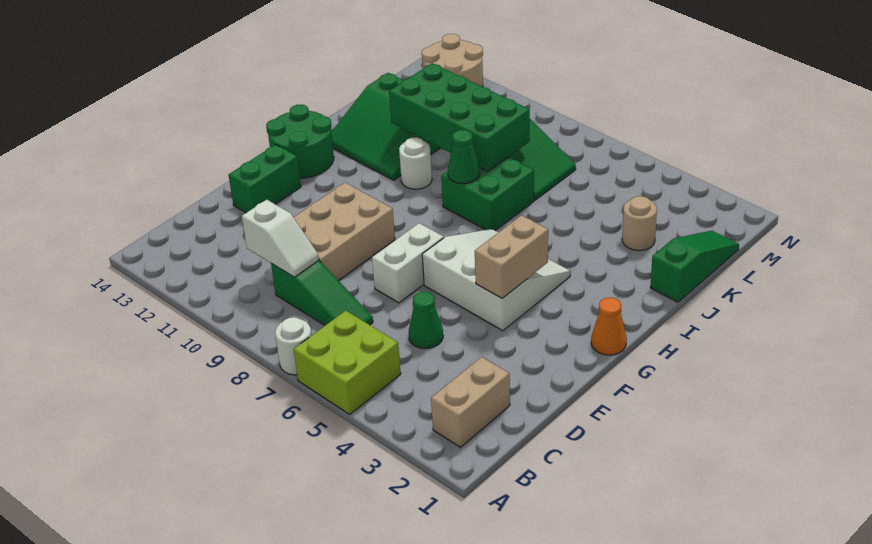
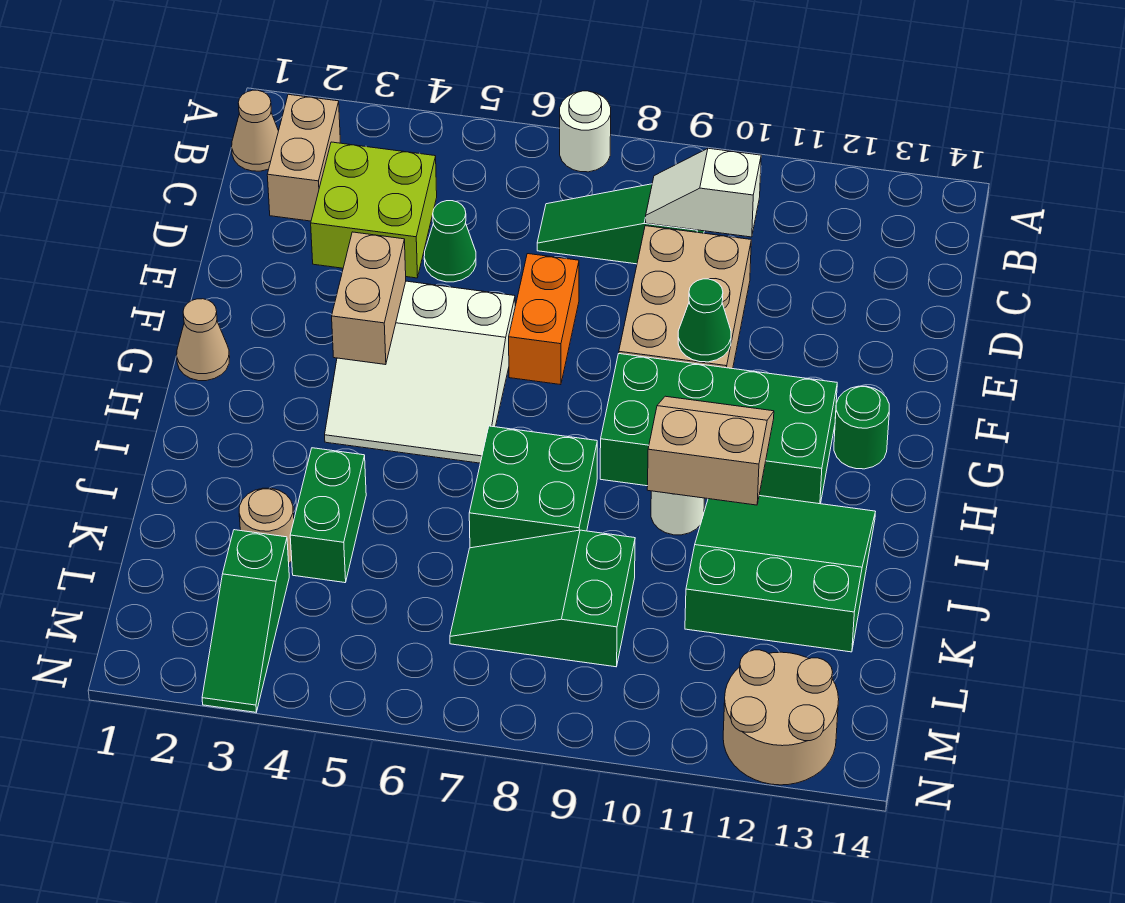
lime brick A5:B6 level 1 -> lime brick C3:D4 level 1
none -> tan cone B1 level 1
white brick E7:F7 level 1 -> orange brick E7:F7 level 1
green brick E13:F13 level 1 -> green brick J4:K4 level 1
orange cone G1 level 1 -> tan cone G1 level 1
green round brick G13:H14 level 1 -> green round brick G13 level 1
none -> tan slope H10:I11 level 2 top I
green cone I8 level 2 -> green cone F10 level 2
green slope J1:L1 level 1 top J -> green slope L3:N3 level 1 top L
green brick J8:K11 level 2 -> green brick G9:H12 level 1

